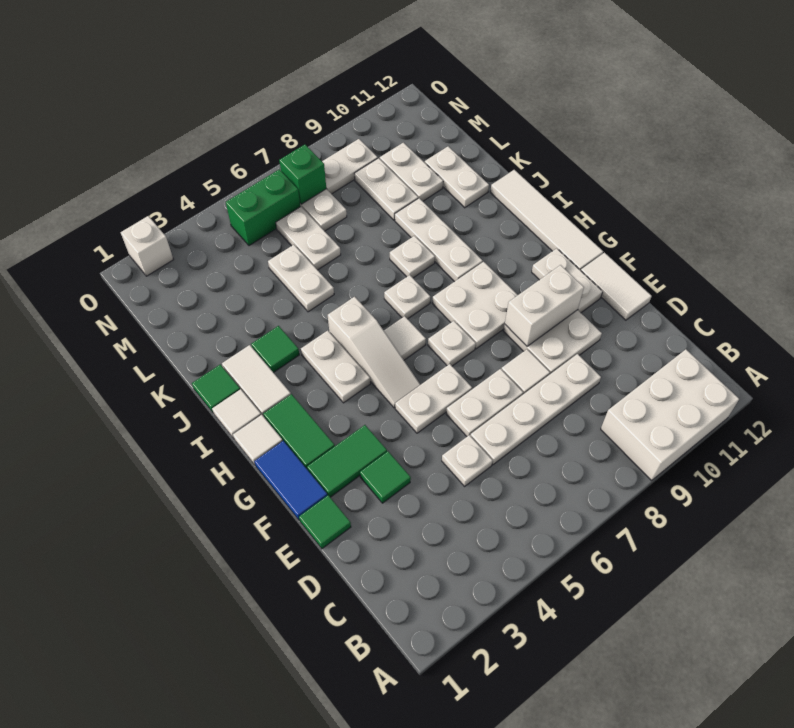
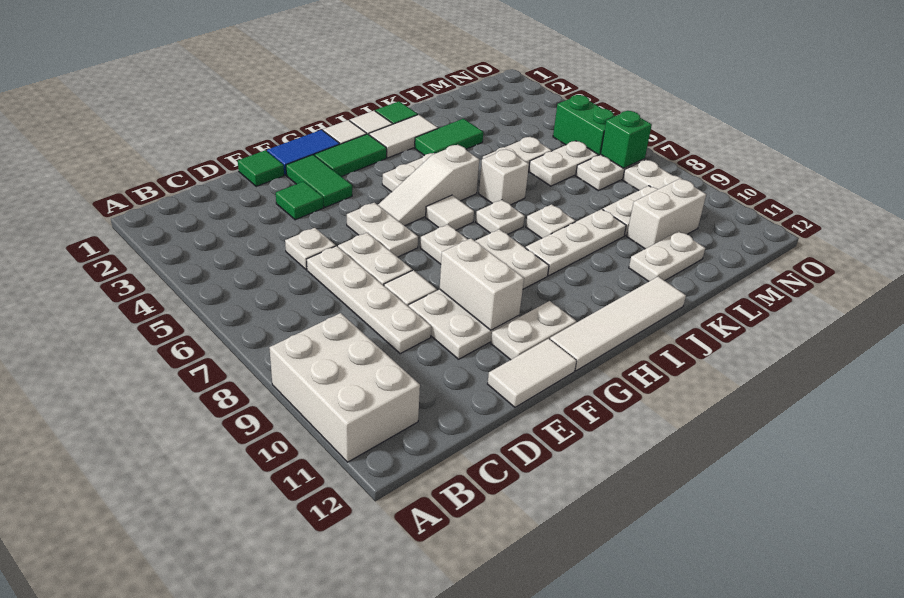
green tile J3 level 1 -> green tile J3:K3 level 1
white plate L10:M10 level 1 -> white brick L10:M10 level 1
white brick O2 level 1 -> white brick J6 level 1

